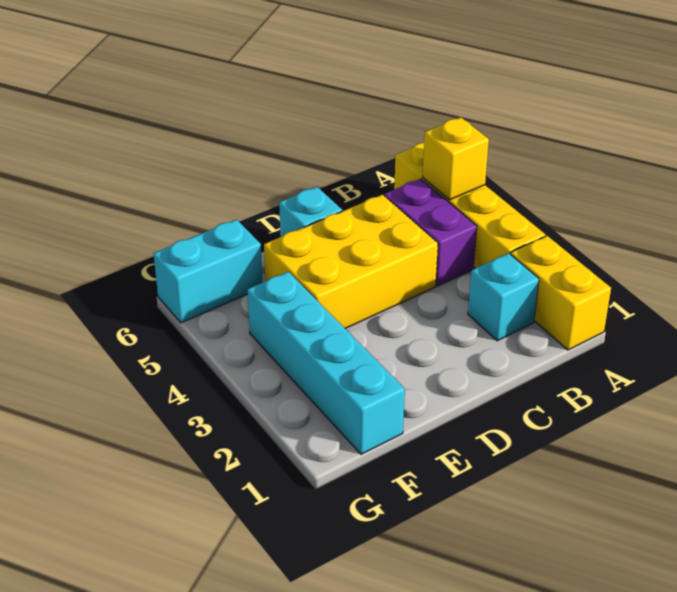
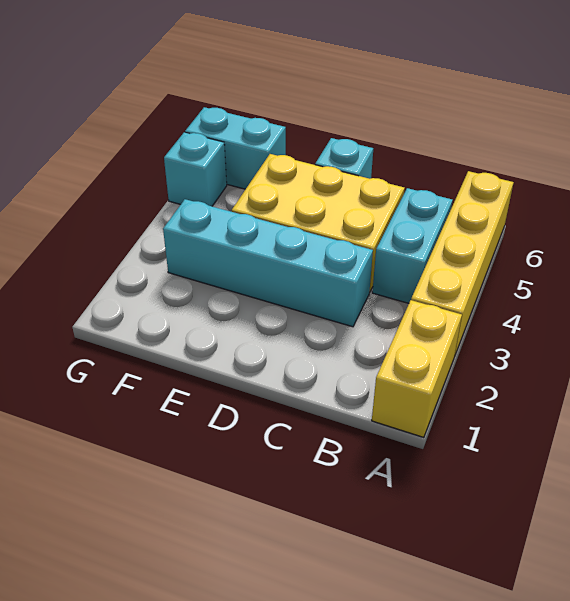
yellow brick A5 level 2 -> none
cyan brick B2 level 1 -> cyan brick G5 level 1
purple brick B4:B5 level 1 -> cyan brick B4:B5 level 1
cyan brick F1:F4 level 1 -> cyan brick C3:F3 level 1

